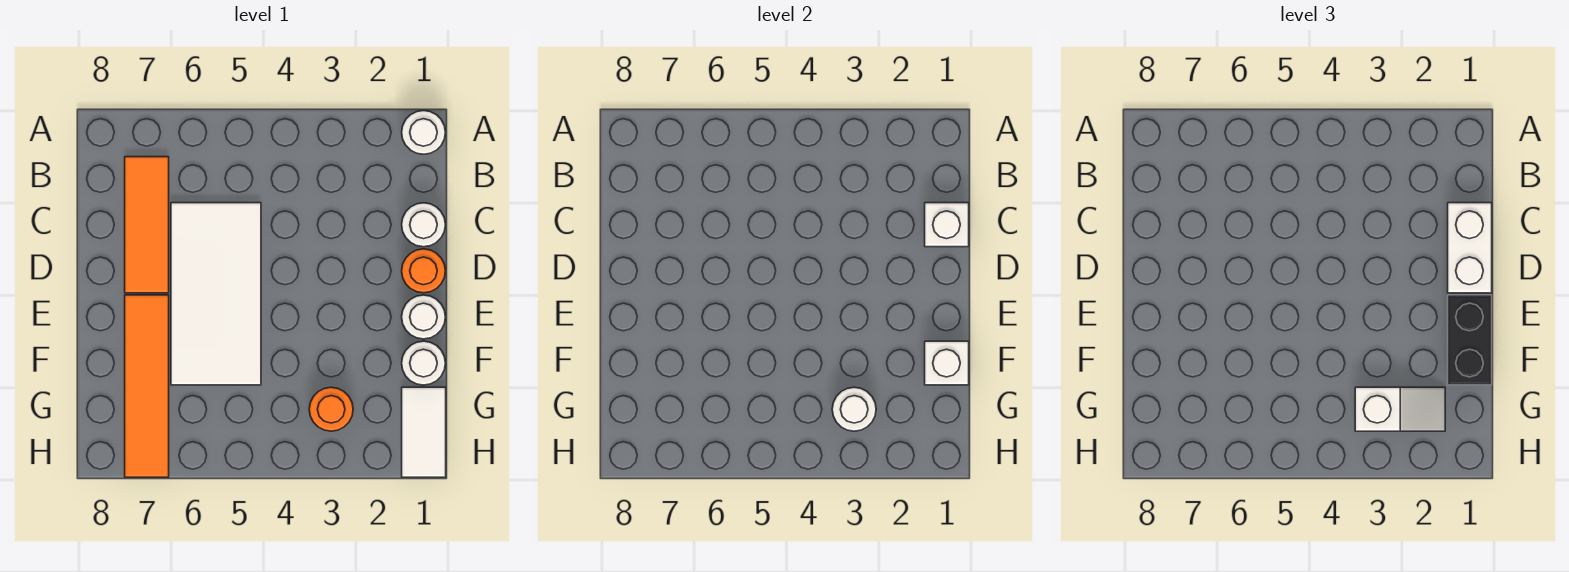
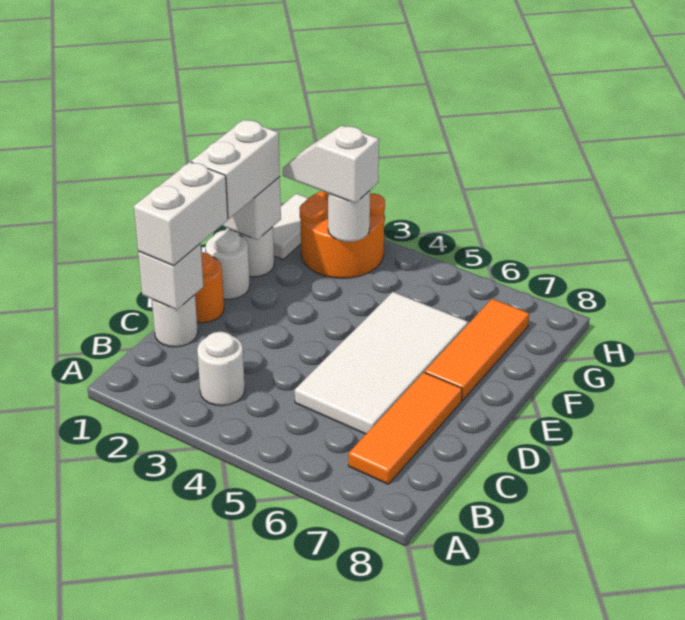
white round brick A1 level 1 -> white round brick B3 level 1
black brick E1:F1 level 3 -> white brick E1:F1 level 3
orange tile E7:H7 level 1 -> orange tile E7:G7 level 1
orange round brick G3 level 1 -> orange round brick G2:H3 level 1

